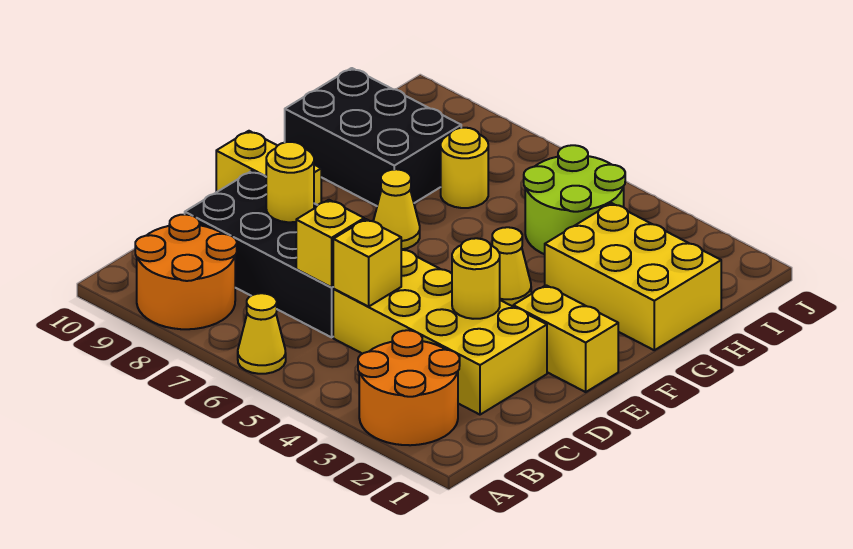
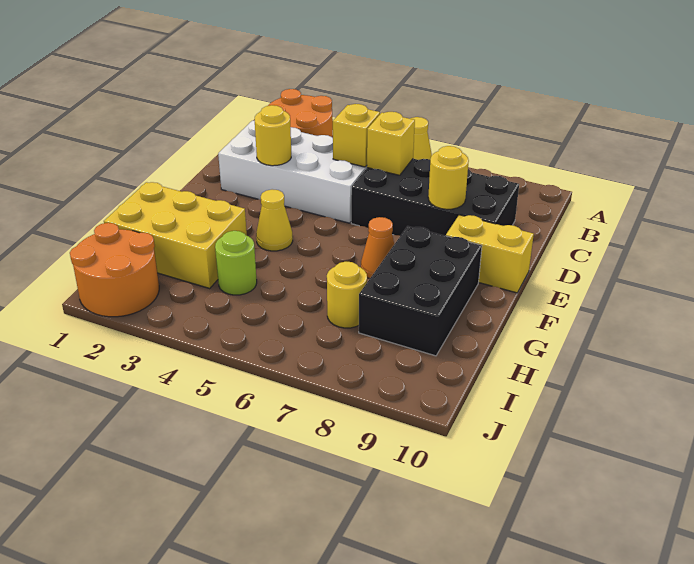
orange round brick A8:B9 level 1 -> orange round brick I1:J2 level 1
yellow brick C2:D5 level 1 -> white brick C2:D5 level 1
yellow brick E1:E2 level 1 -> none
yellow cone F7 level 1 -> orange cone F7 level 1
black brick G8:H10 level 1 -> black brick F8:H9 level 1
lime round brick H4:I5 level 1 -> lime round brick H4 level 1

